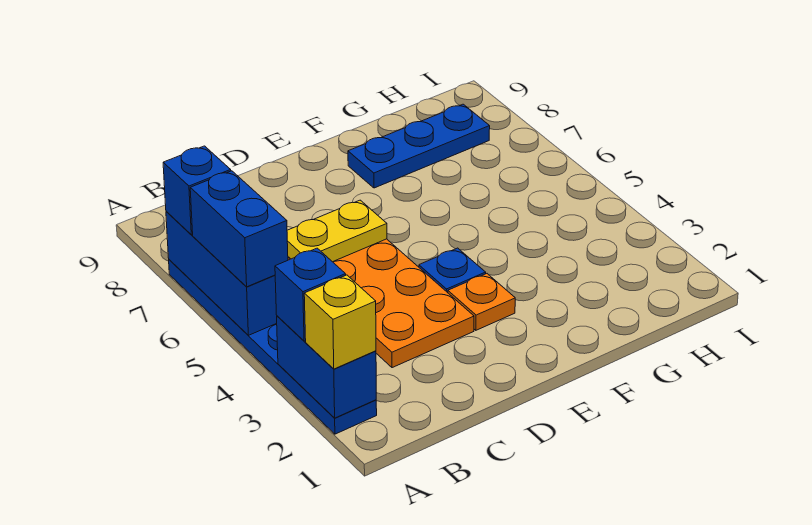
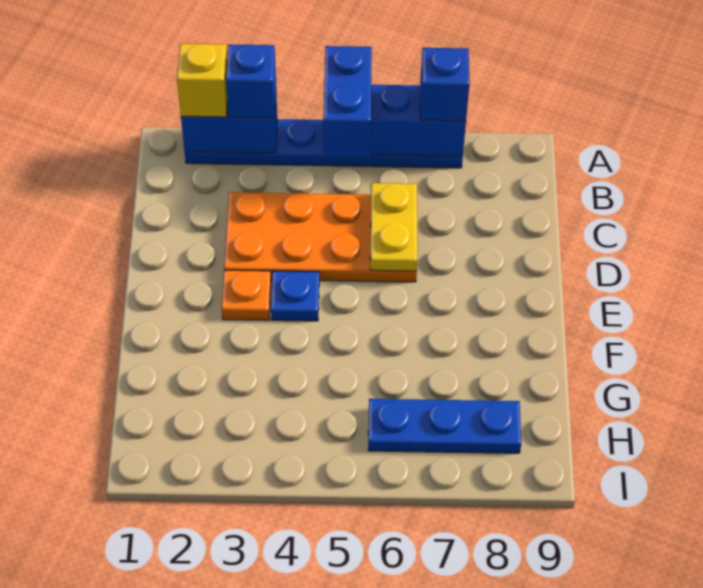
blue brick A5:A6 level 3 -> blue brick A5:B5 level 3
blue plate F8:H8 level 1 -> blue plate H6:H8 level 1

